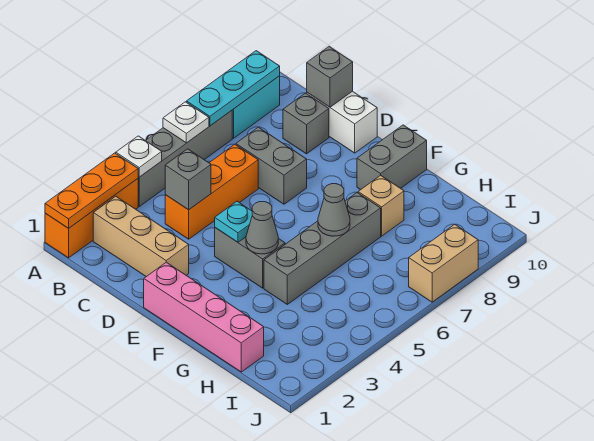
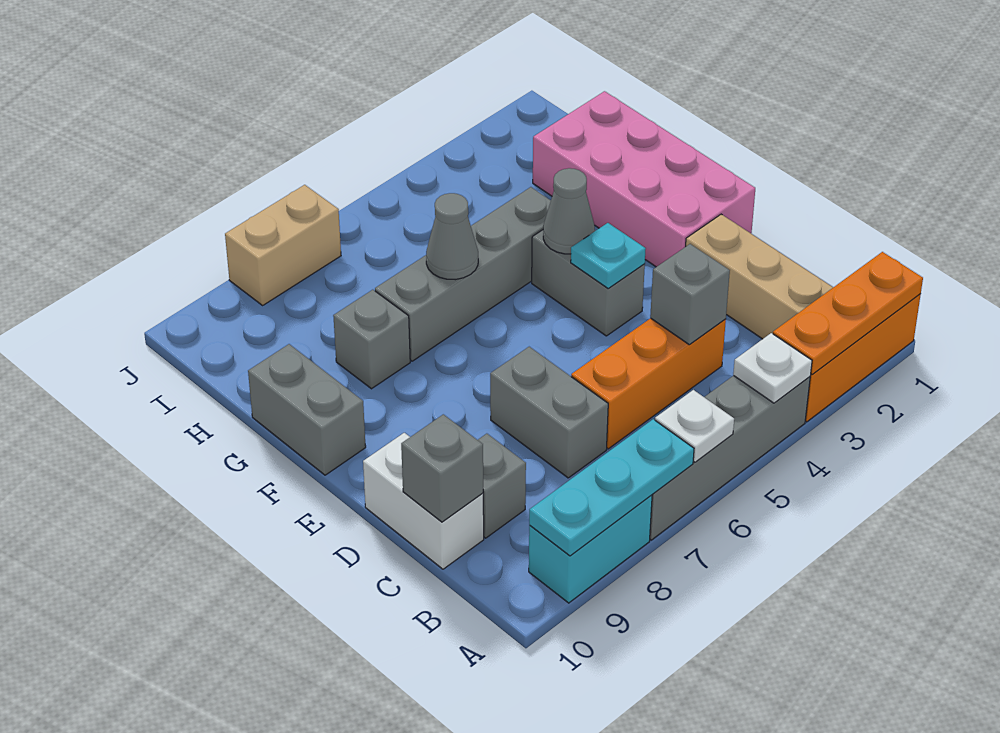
pink brick E1:H1 level 1 -> pink brick E1:H2 level 1
grey brick F9:F10 level 1 -> grey brick F10:G10 level 1
tan brick G8 level 1 -> grey brick G8 level 1

